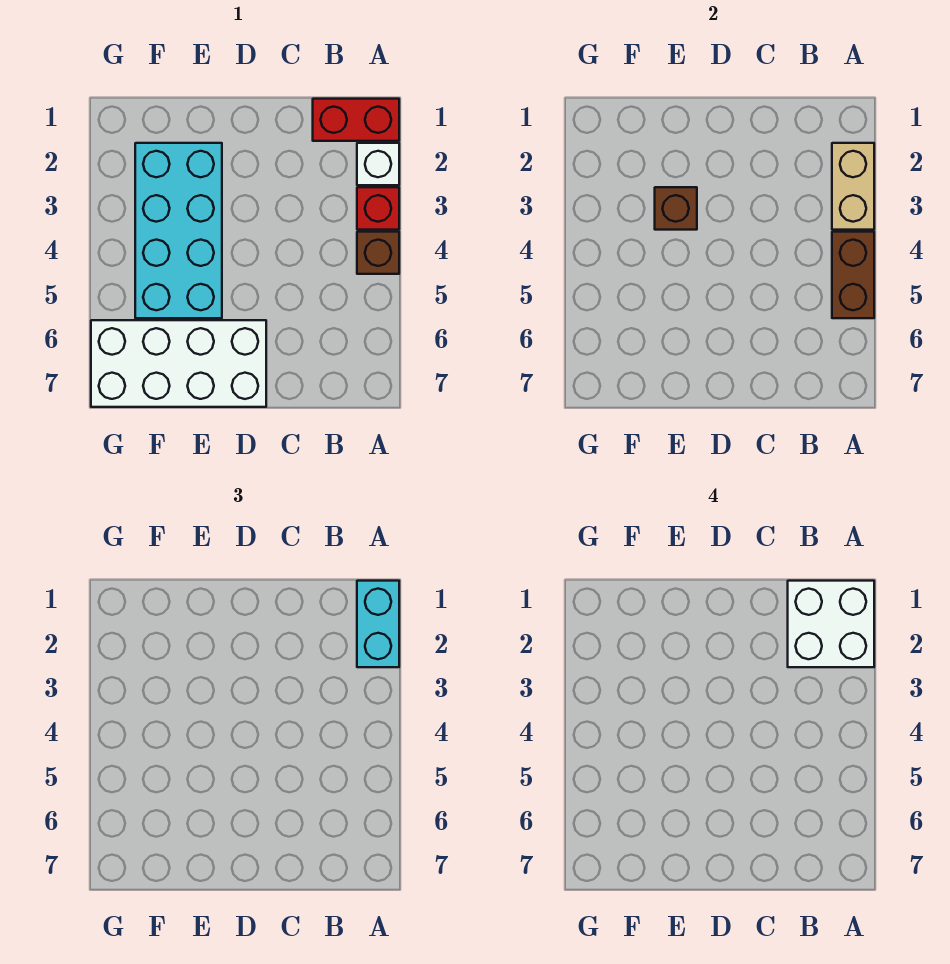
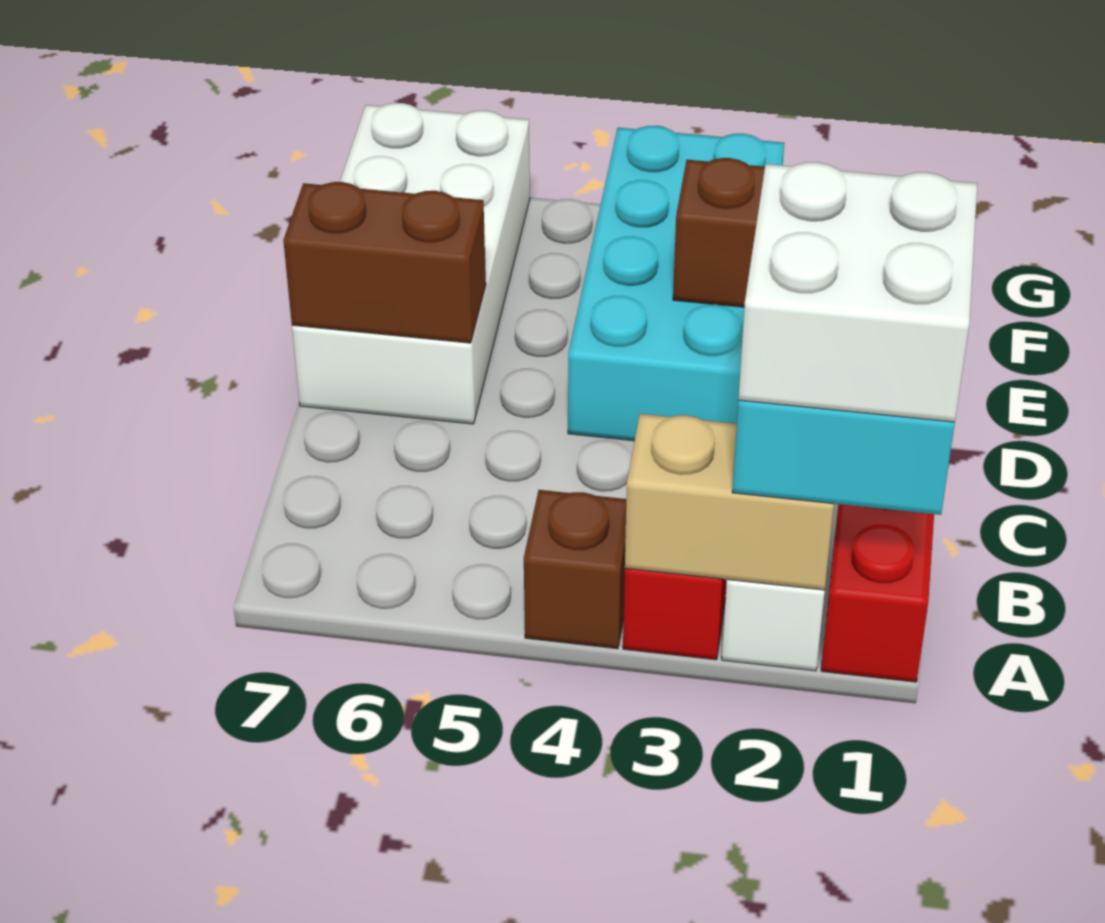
brown brick A4:A5 level 2 -> brown brick D6:D7 level 2
cyan brick E2:F5 level 1 -> cyan brick D3:G4 level 1

